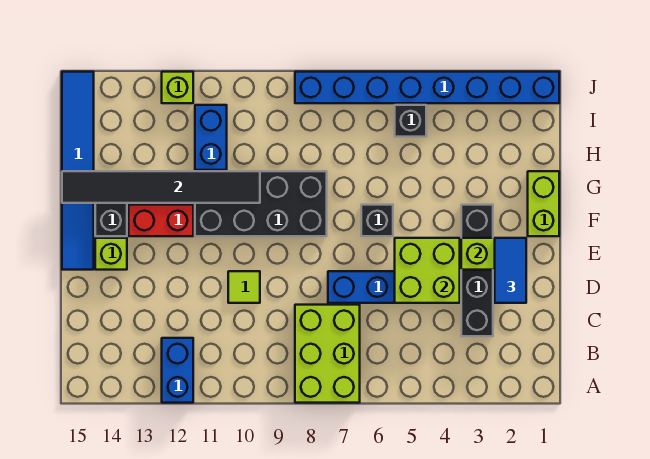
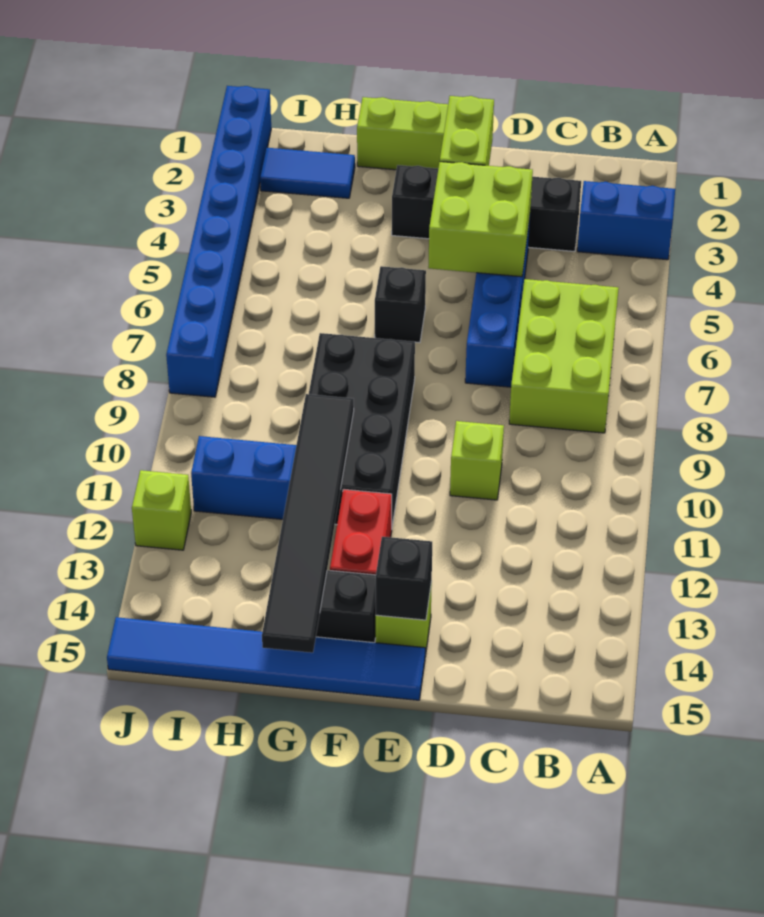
lime brick A7:C8 level 1 -> lime brick B6:C8 level 1
blue brick A12:B12 level 1 -> blue brick A3:B3 level 1
blue tile D2:E2 level 3 -> blue tile H2:I2 level 1
lime tile D10 level 1 -> lime brick D10 level 1
black brick I5 level 1 -> black brick E14 level 2

